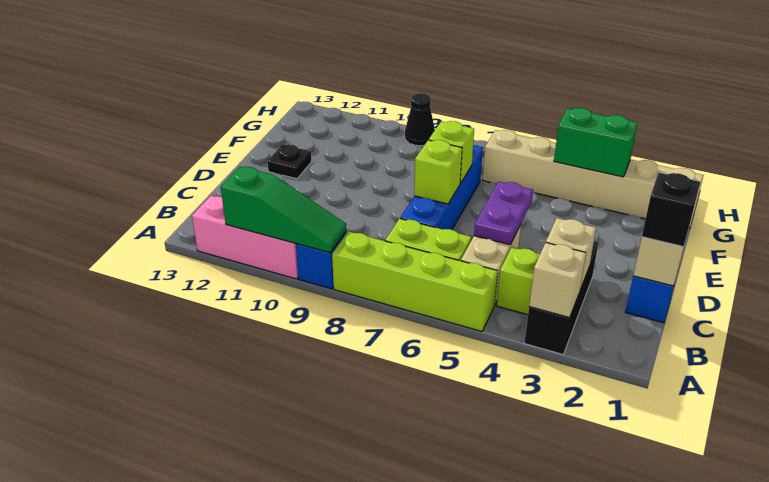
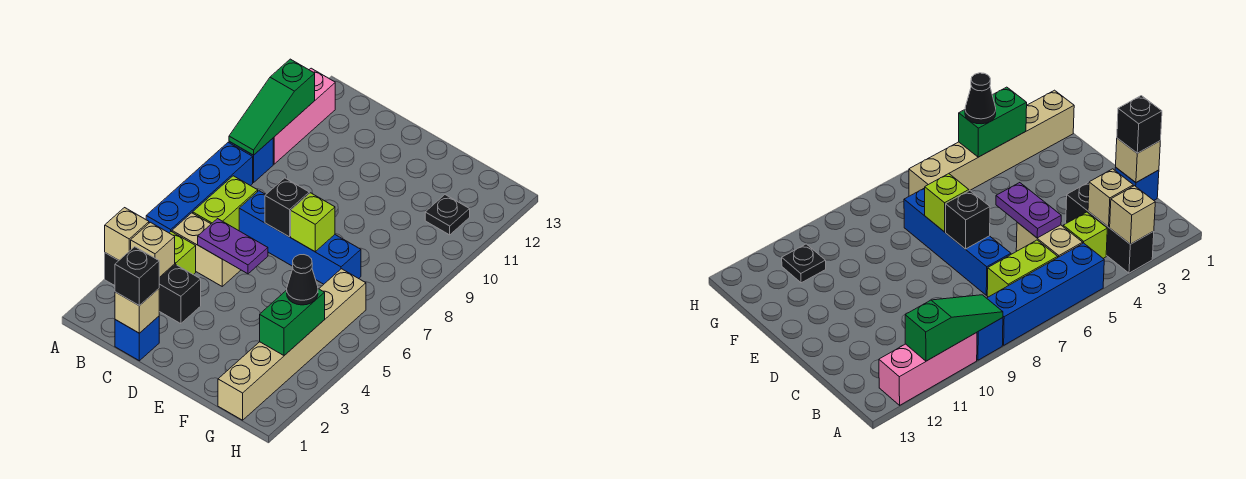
lime brick A5:A8 level 1 -> blue brick A5:A8 level 1
lime brick D7 level 2 -> black brick D7 level 2
black plate E12 level 1 -> black plate G11 level 1
black cone H9 level 1 -> black cone G4 level 3

